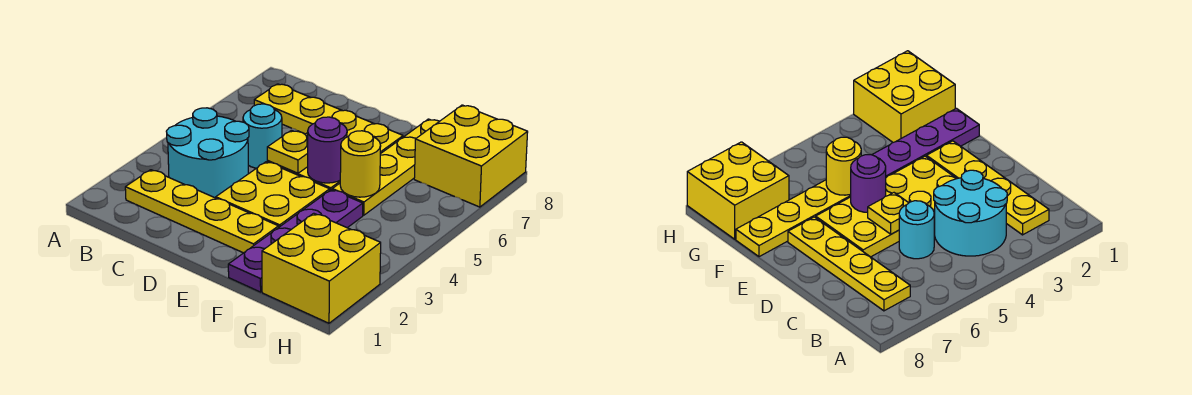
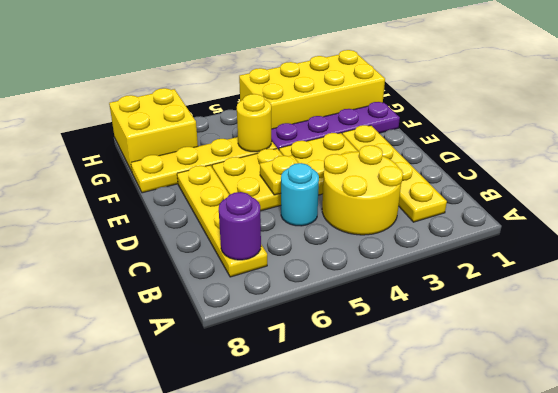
cyan round brick B3:C4 level 1 -> yellow round brick B3:C4 level 1
purple round brick E5 level 2 -> purple round brick B7 level 2
yellow brick G1:H2 level 1 -> yellow brick G1:H4 level 1

